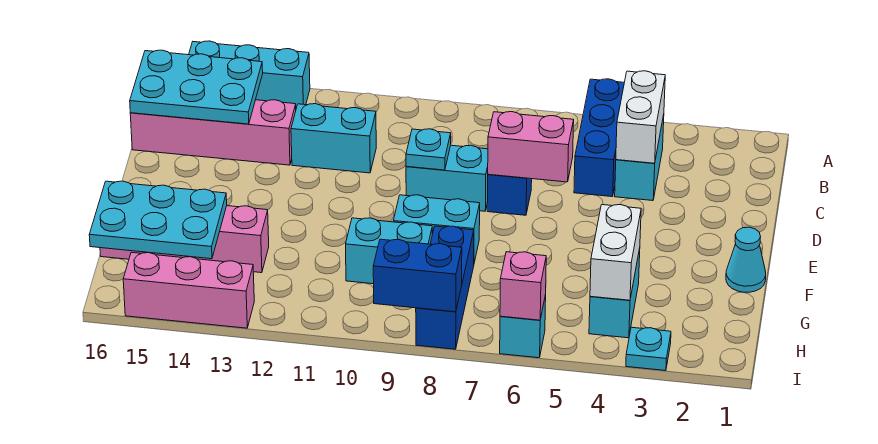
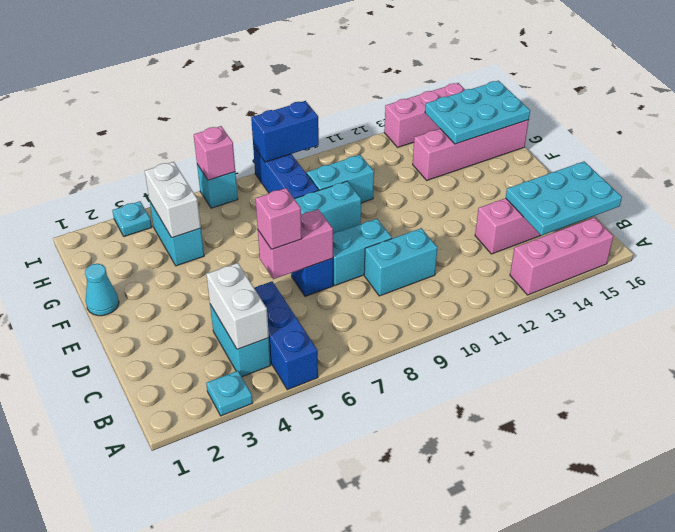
cyan brick A13:A15 level 1 -> pink brick A13:A15 level 1
cyan brick C11:C12 level 1 -> cyan brick C9:C10 level 1
none -> pink brick D6 level 3
cyan plate D9 level 2 -> cyan plate A3 level 1

